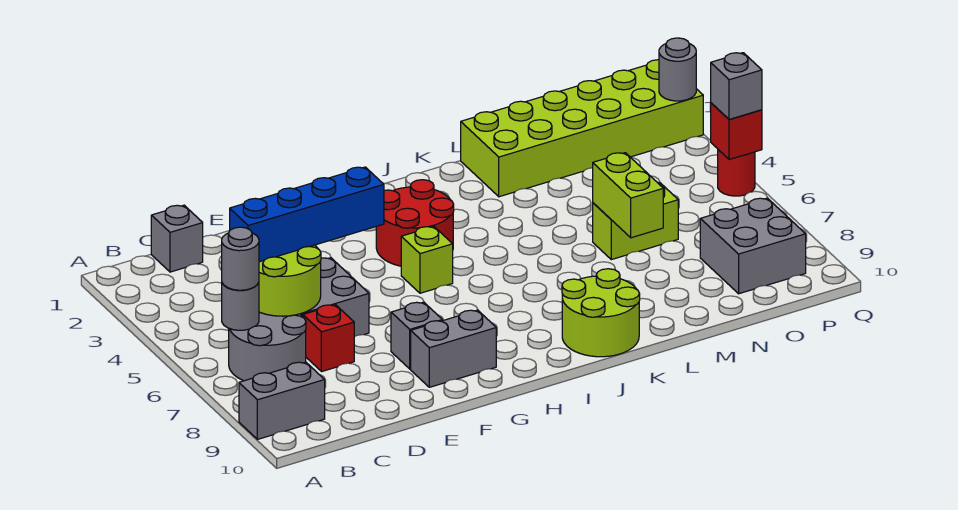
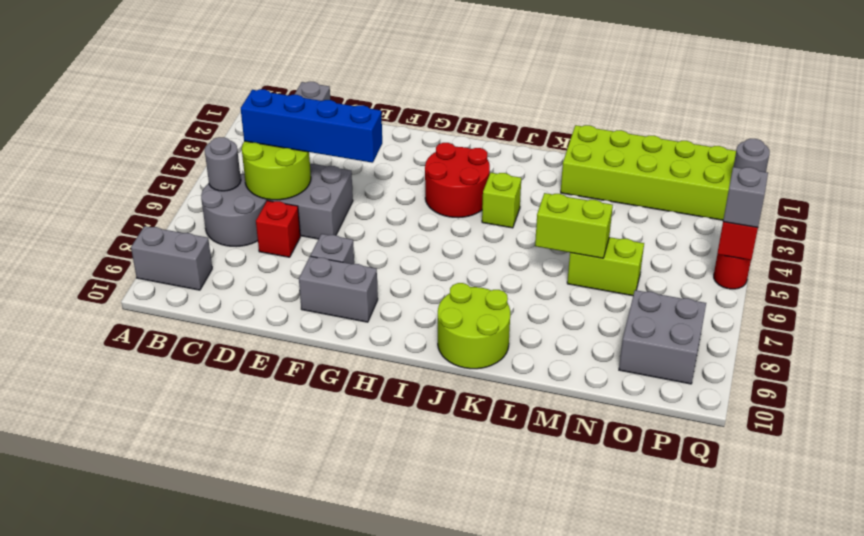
grey round brick B6 level 3 -> none
lime brick H5 level 1 -> lime brick J4 level 1
lime brick M6:M7 level 2 -> lime brick L6:M6 level 2

